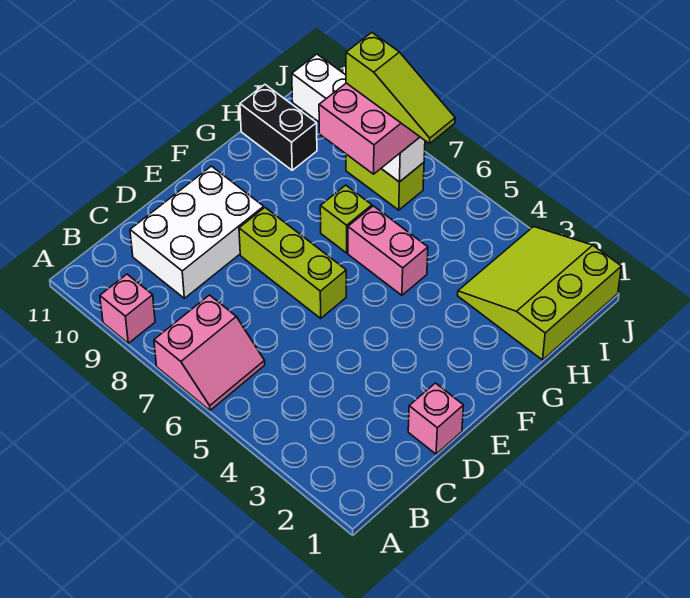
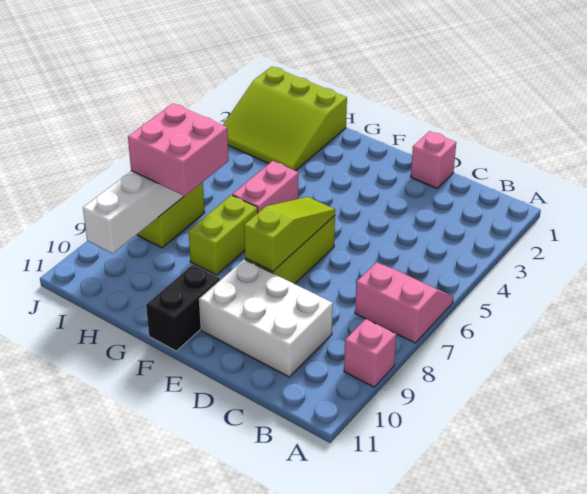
lime brick G7 level 1 -> lime brick G7:G8 level 1
black brick H10:H11 level 1 -> black brick F10:F11 level 1
lime slope I6:I8 level 4 top 8 -> lime slope E6:E8 level 2 top 8

